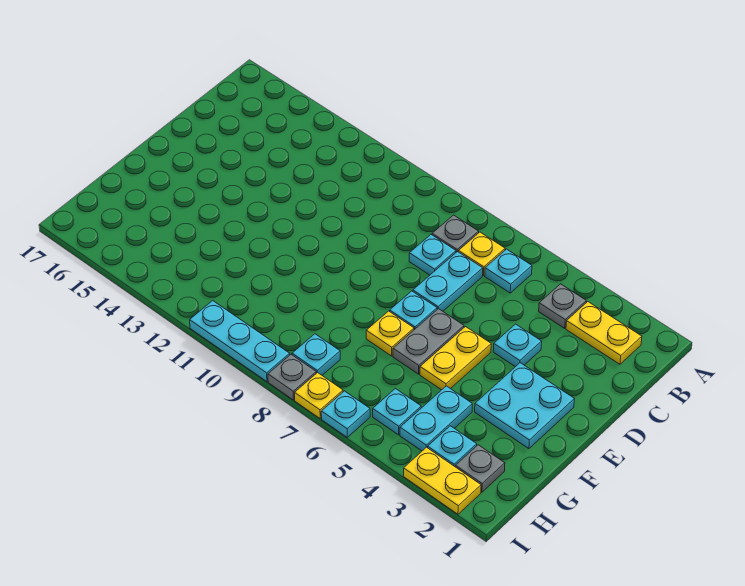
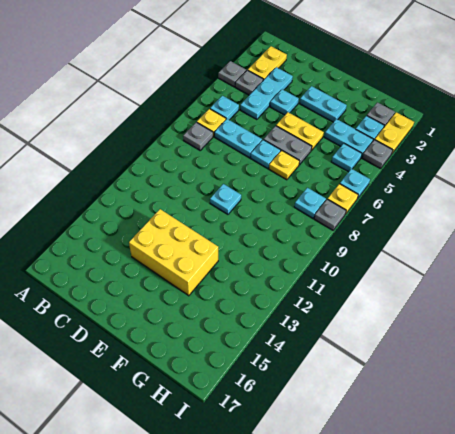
none -> grey plate A4 level 1
cyan plate C8 level 1 -> cyan plate E10 level 1
none -> yellow brick D13:F14 level 1
cyan plate E2:F3 level 1 -> cyan plate E3:F3 level 1
none -> grey plate I4 level 1
cyan plate I9:I11 level 1 -> cyan plate C3:C5 level 1

